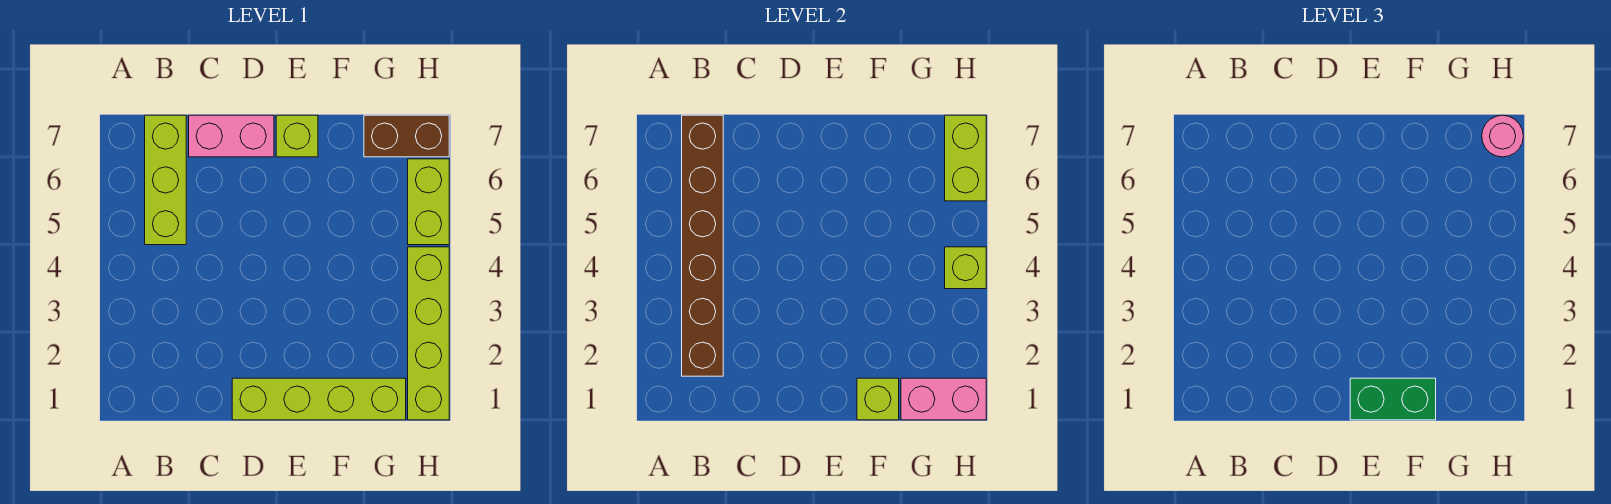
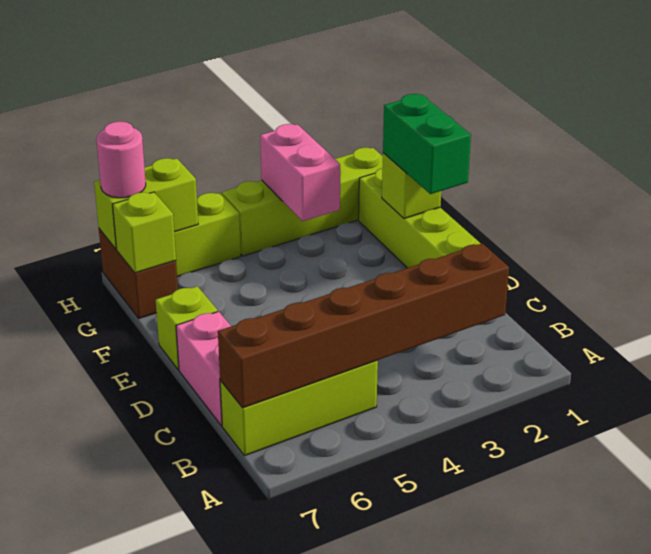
pink brick G1:H1 level 2 -> pink brick G3:H3 level 2
lime brick H4 level 2 -> lime brick G7 level 2

